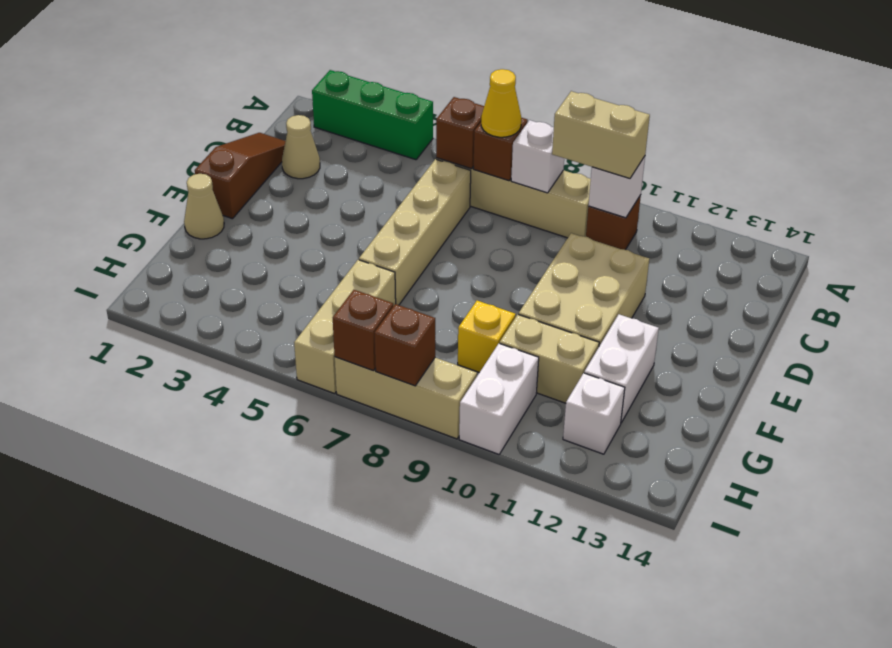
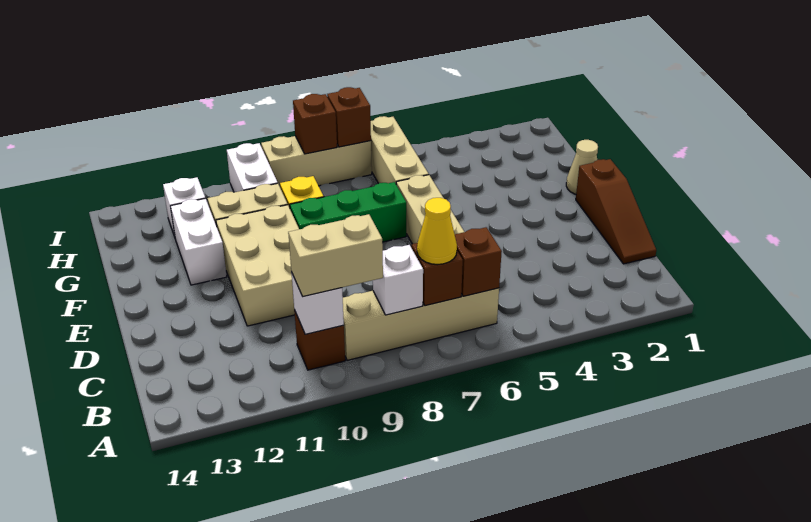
green brick A2:A4 level 1 -> green brick F7:F9 level 1
tan cone C2 level 1 -> none

